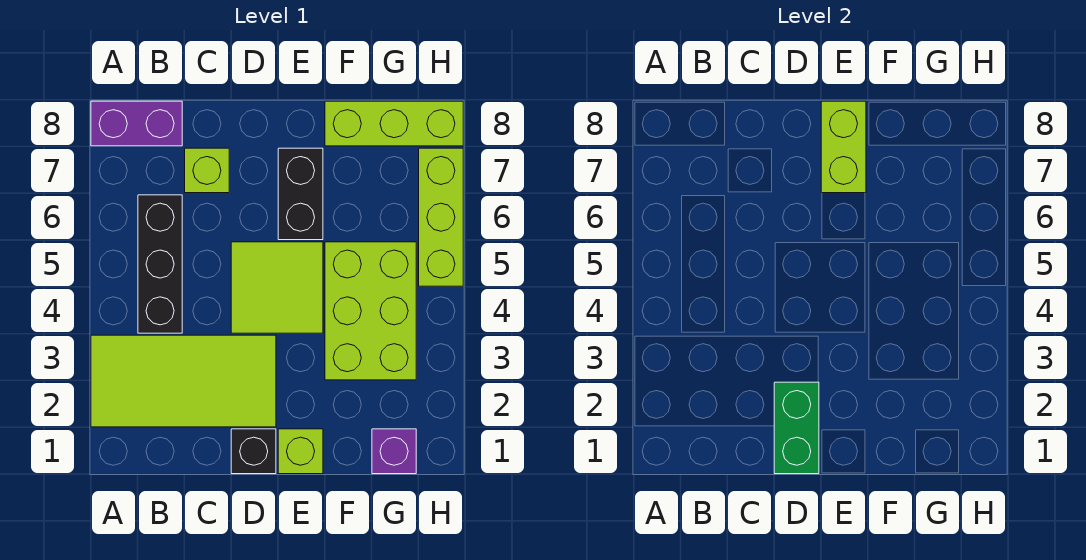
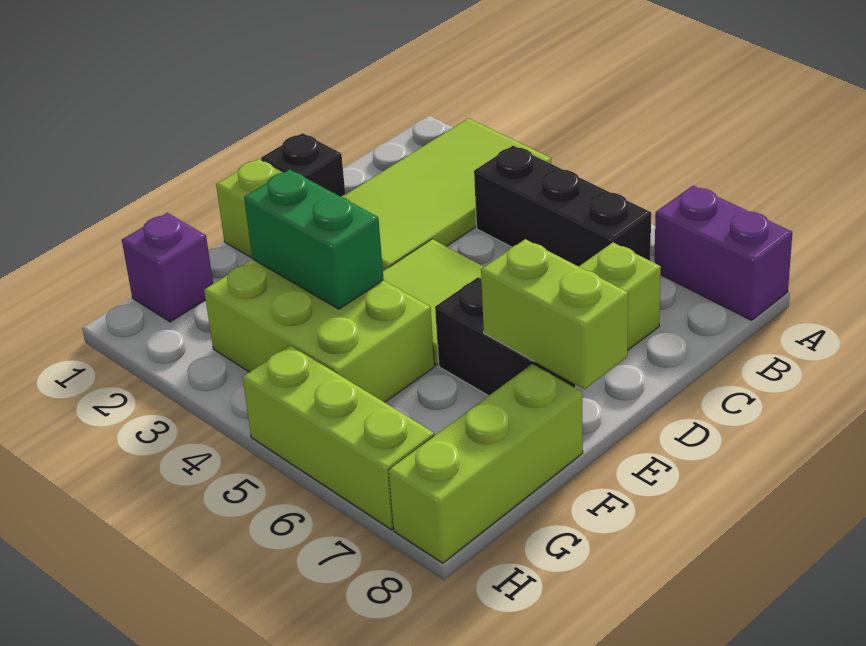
purple brick A8:B8 level 1 -> purple brick A7:A8 level 1
green brick D1:D2 level 2 -> green brick F3:F4 level 2

